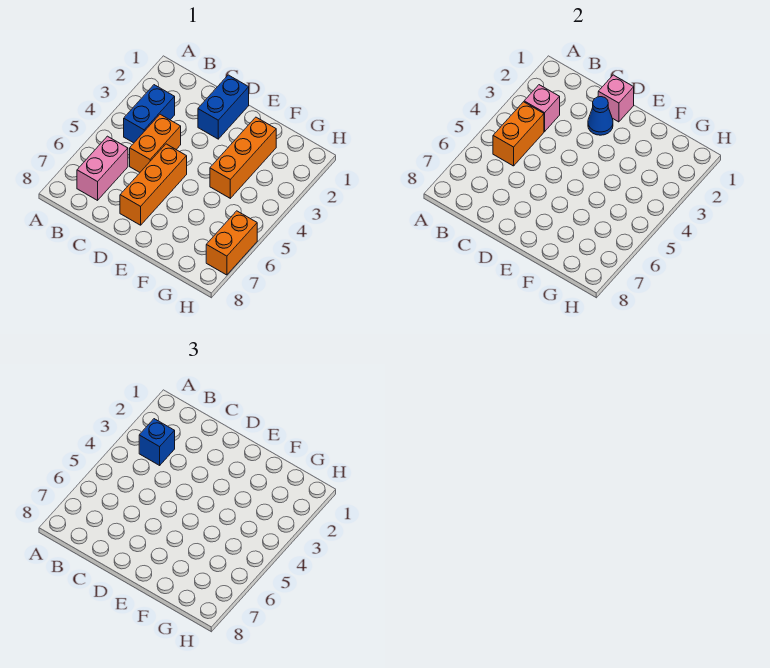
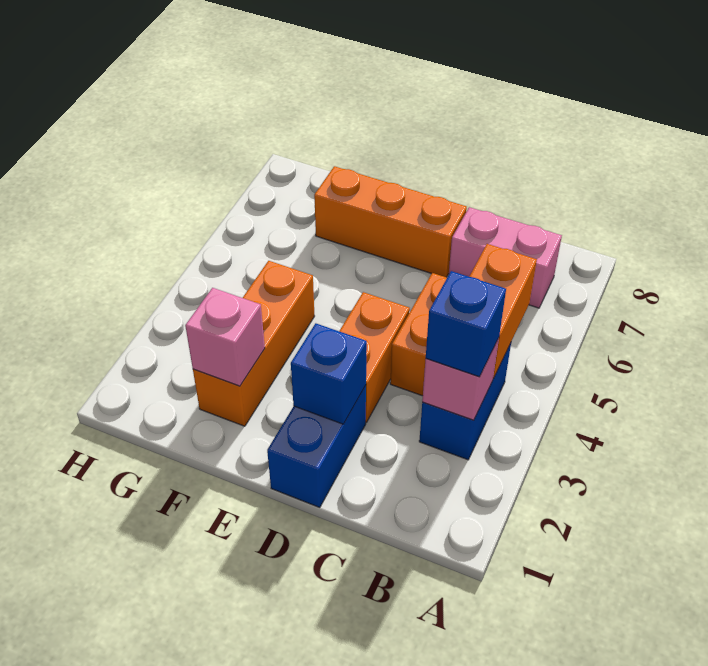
pink brick B6:B7 level 1 -> pink brick B7:C7 level 1
pink brick D1 level 2 -> pink brick F2 level 2
blue cone D2 level 2 -> blue brick D2 level 2
orange brick D5:D7 level 1 -> orange brick D7:F7 level 1
orange brick H6:H7 level 1 -> orange brick D3:D4 level 1

